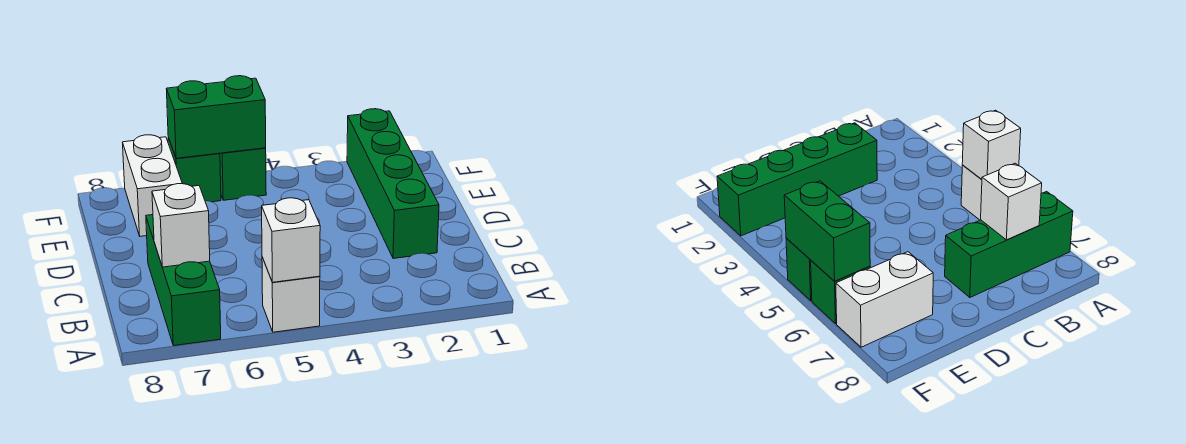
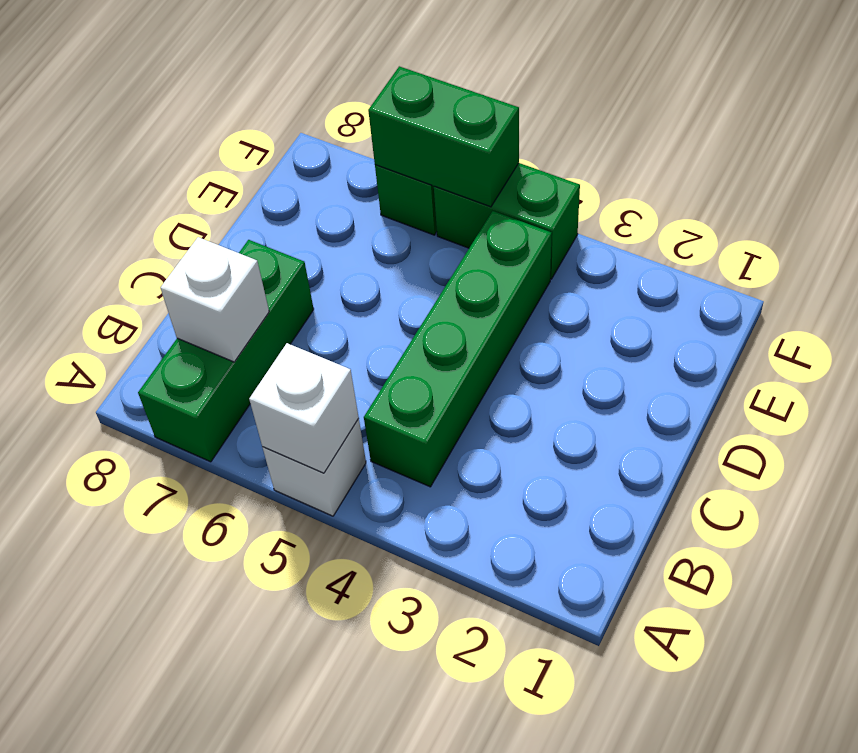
green brick C2:F2 level 1 -> green brick B4:E4 level 1
white brick E7:F7 level 1 -> none
green brick F5 level 1 -> green brick F4:F5 level 1

